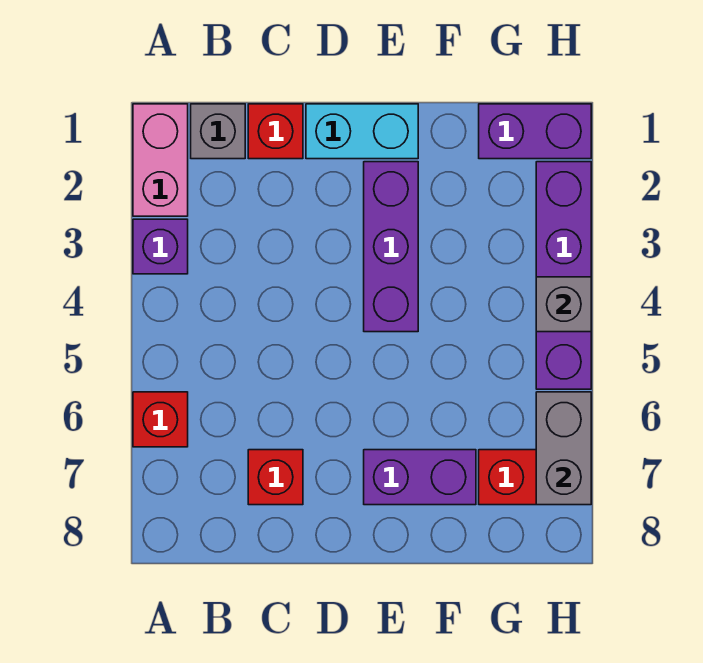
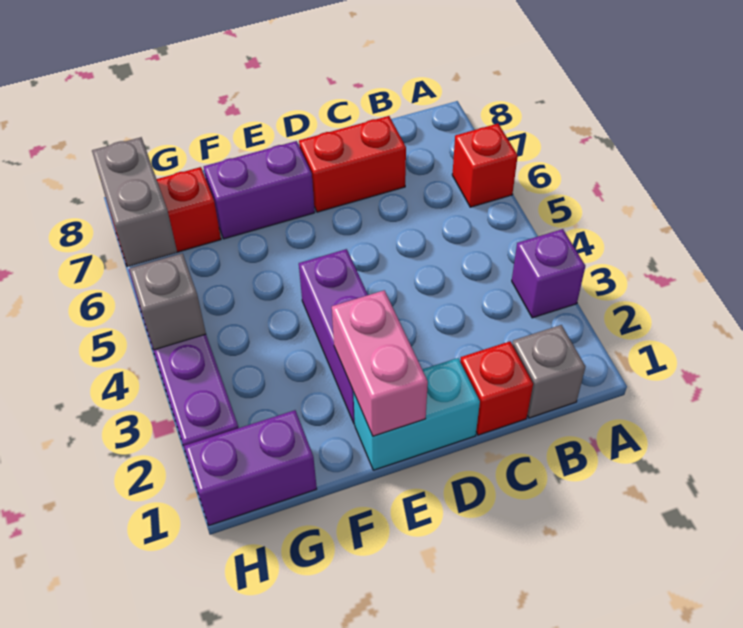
pink brick A1:A2 level 1 -> pink brick E1:E2 level 2
red brick C7 level 1 -> red brick C7:D7 level 1

